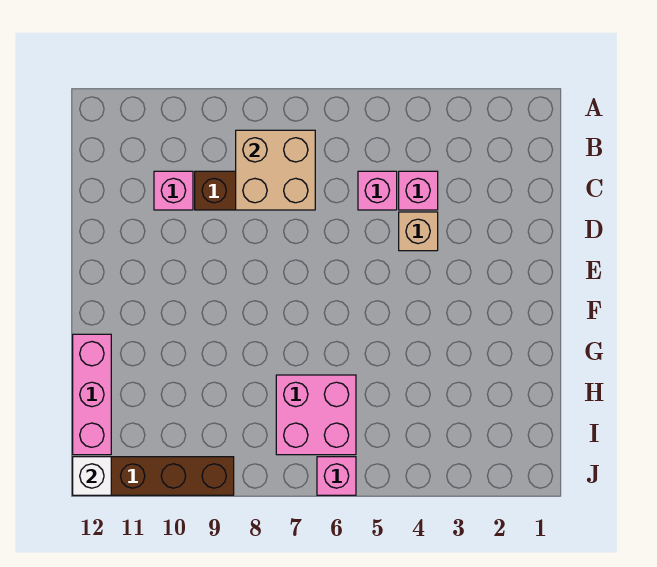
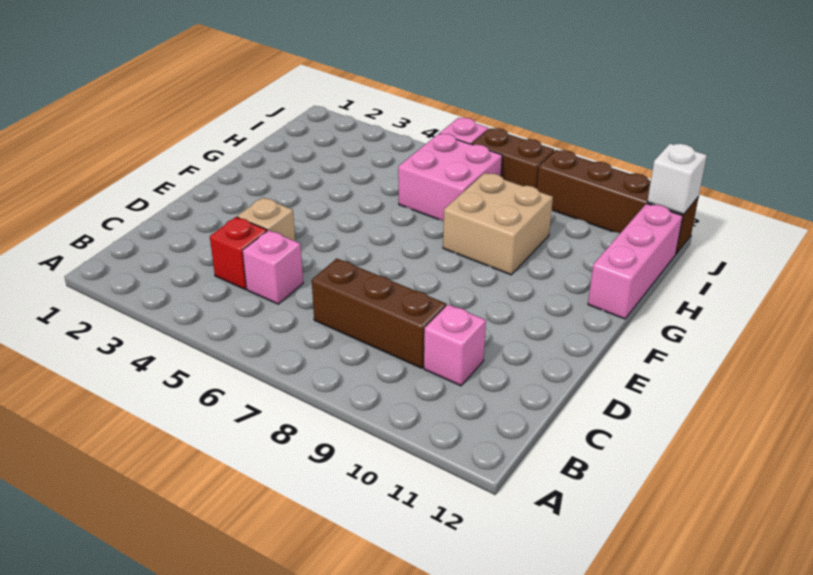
tan brick B7:C8 level 2 -> tan brick G8:H9 level 1
pink brick C4 level 1 -> red brick C4 level 1
none -> brown brick J7:J8 level 1

